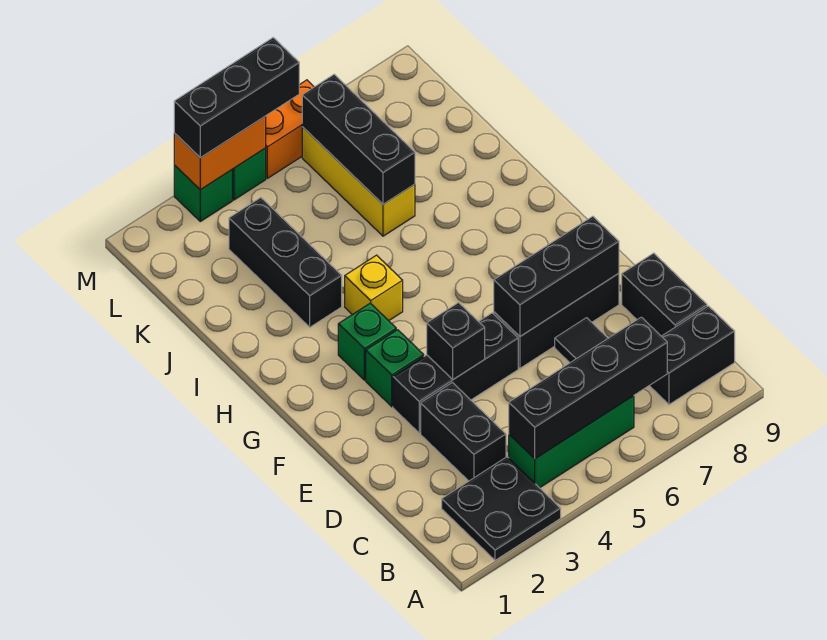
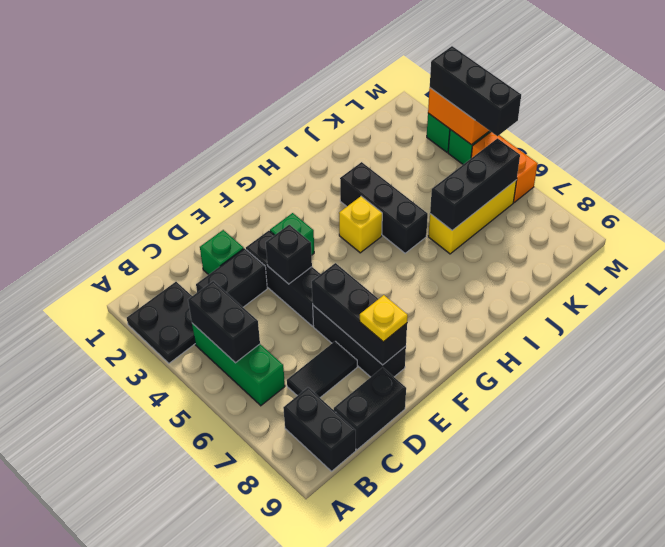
black brick B4:B7 level 2 -> black brick B4:B5 level 2
none -> yellow plate E8 level 3
green brick G3 level 1 -> green brick D2 level 1
black brick I3:K3 level 1 -> black brick I3:I5 level 1

